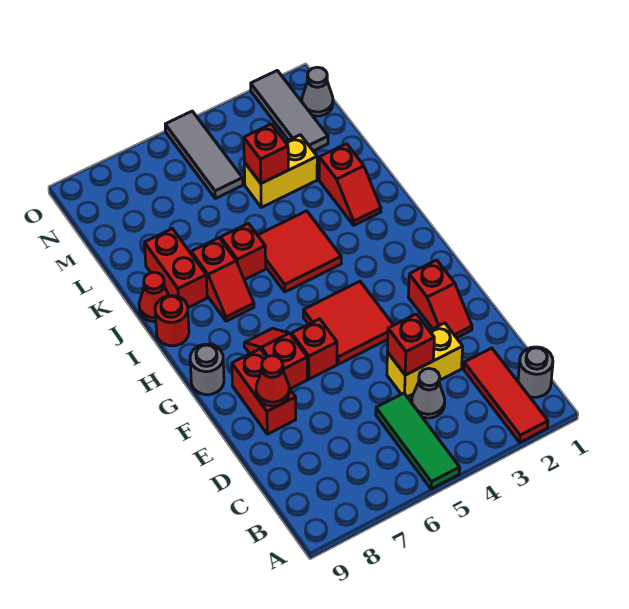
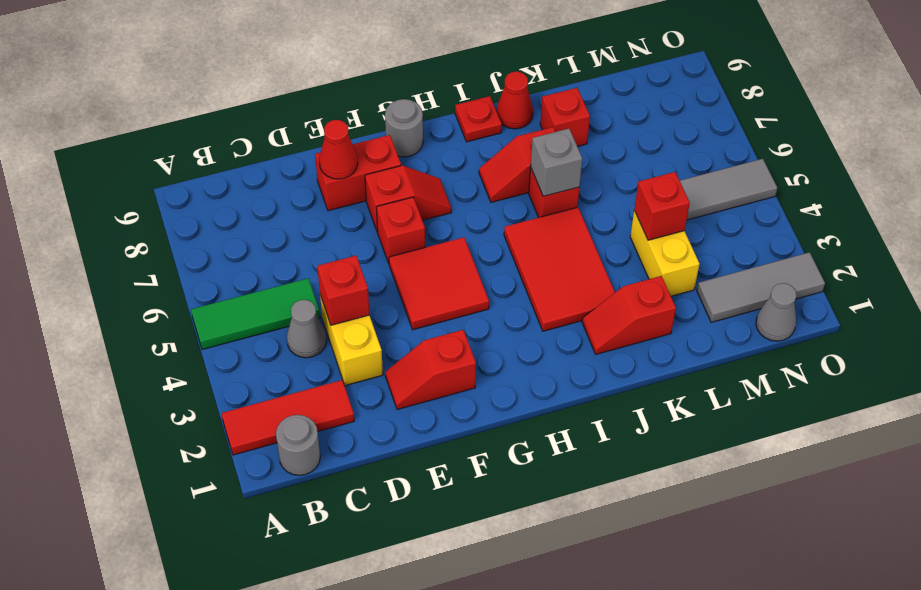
red tile I4:J5 level 1 -> red tile I3:J5 level 1
red round brick I9 level 1 -> red plate I9 level 1
none -> grey brick J6 level 2
red brick J8:K8 level 1 -> red brick K8 level 1

